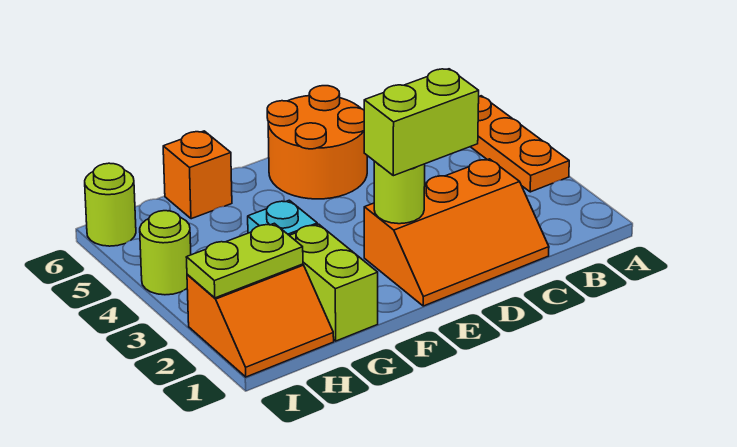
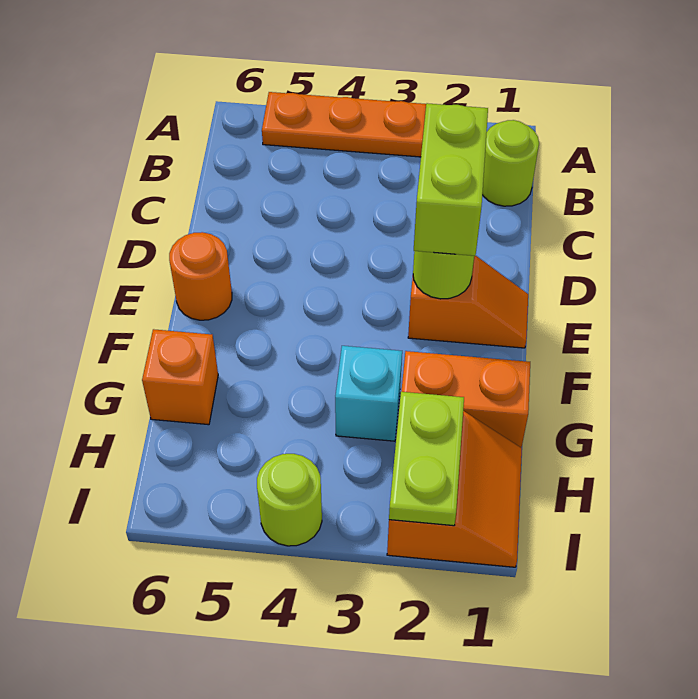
orange slope C1:E2 level 1 top 2 -> orange slope E1:E2 level 1 top 2
orange round brick D5:E6 level 1 -> orange round brick E6 level 1
lime brick G1:G2 level 1 -> orange brick G1:G2 level 1
lime round brick I6 level 1 -> lime round brick B1 level 1

